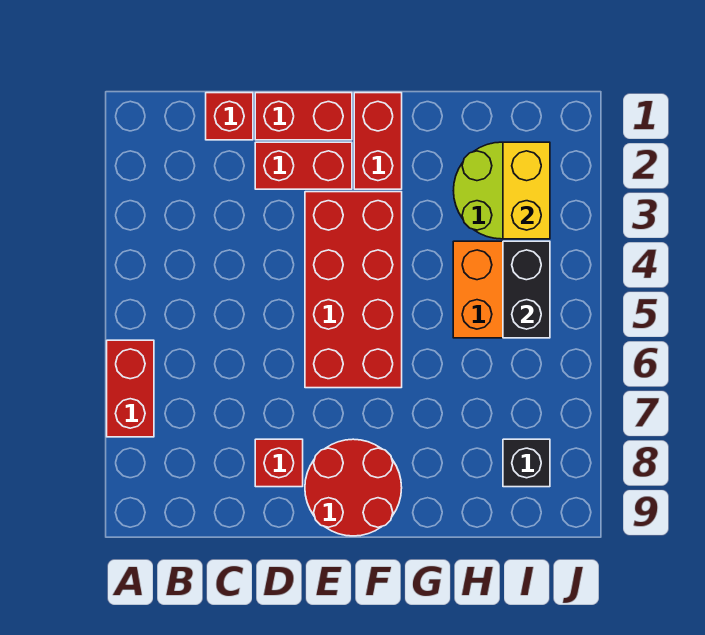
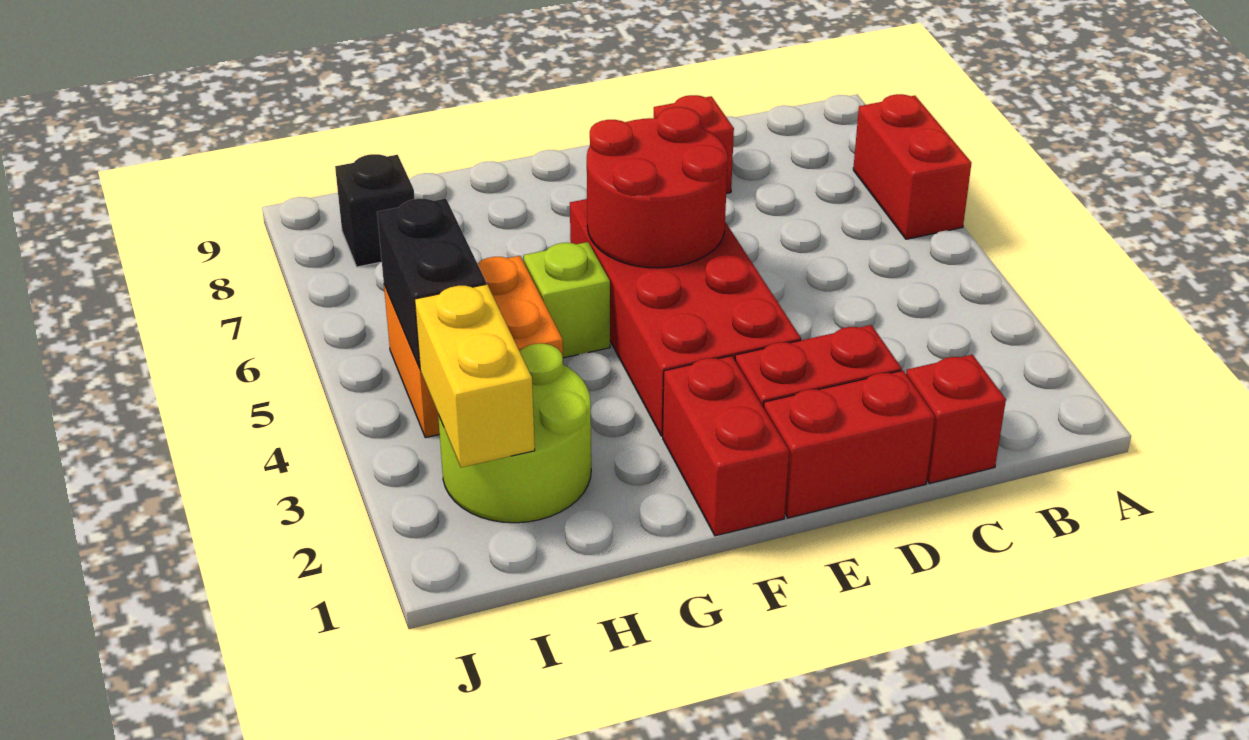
red round brick E8:F9 level 1 -> red round brick E5:F6 level 2
none -> lime brick G5 level 1

